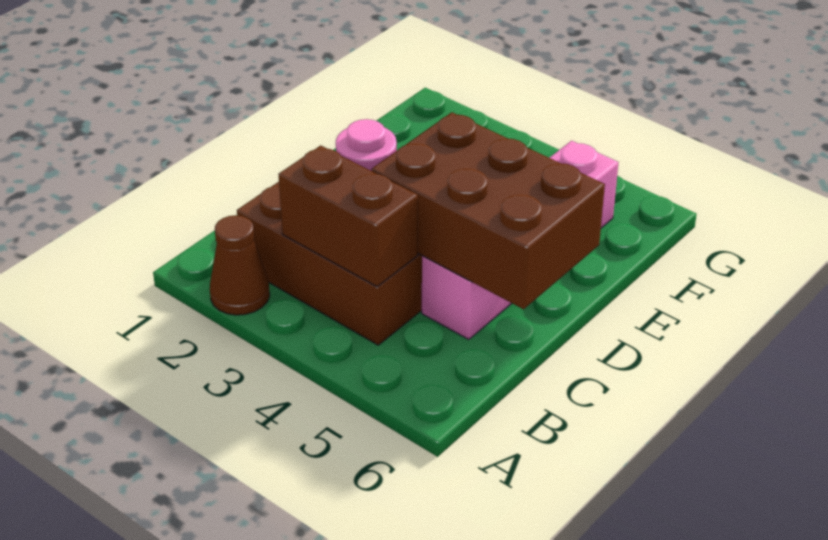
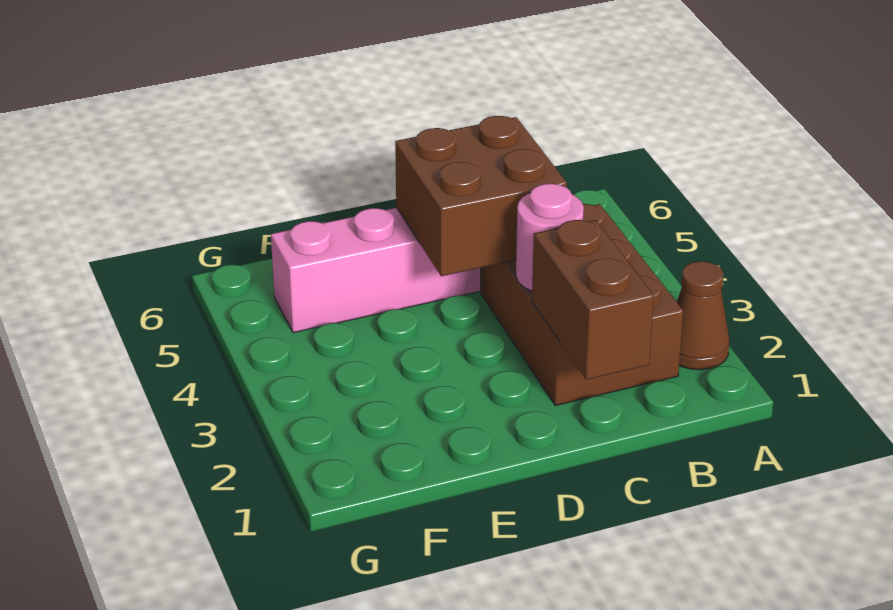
brown brick B3:B4 level 2 -> brown brick C1:C2 level 2
brown brick C4:D6 level 2 -> brown brick C4:D5 level 2

